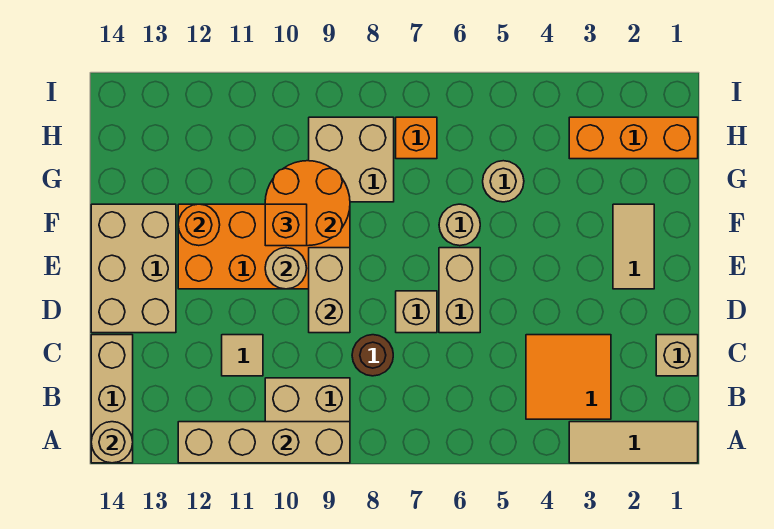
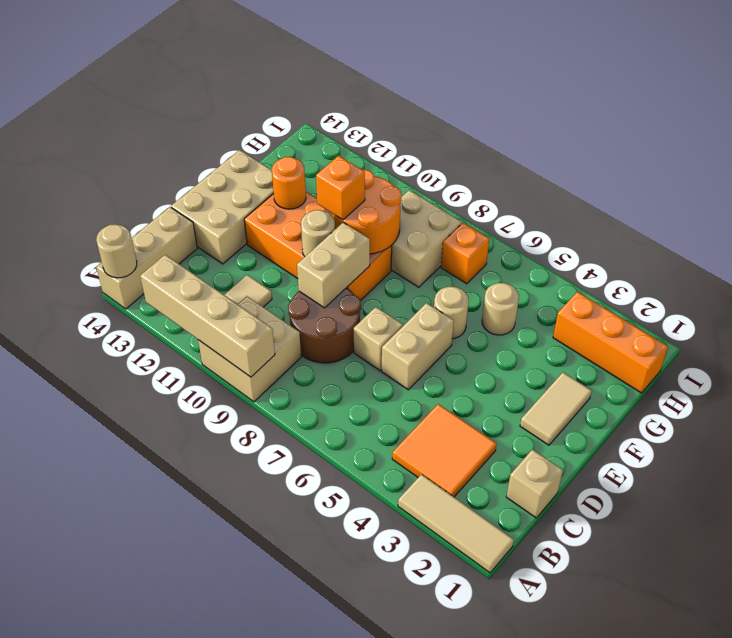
brown round brick C8 level 1 -> brown round brick C8:D9 level 1

